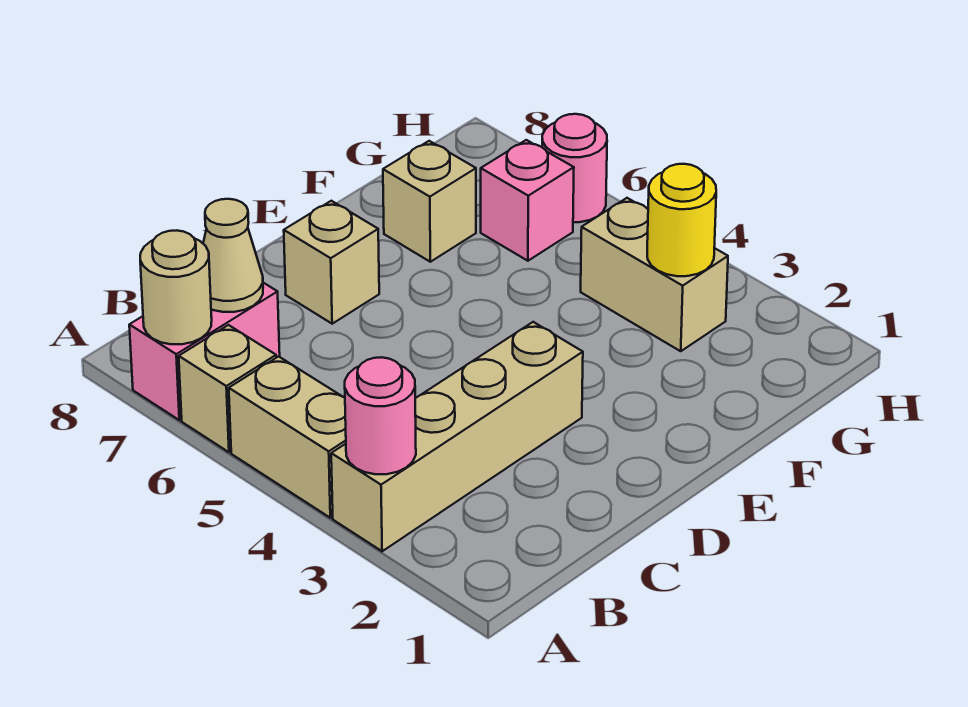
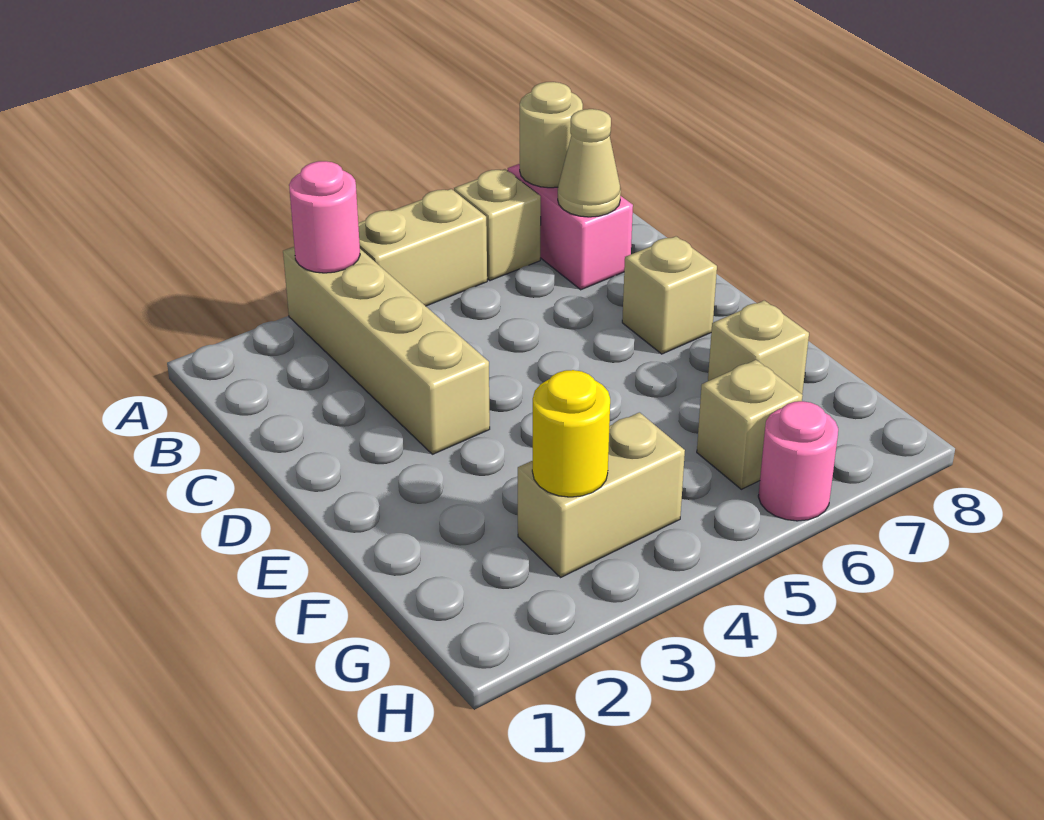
pink brick G6 level 1 -> tan brick G6 level 1

